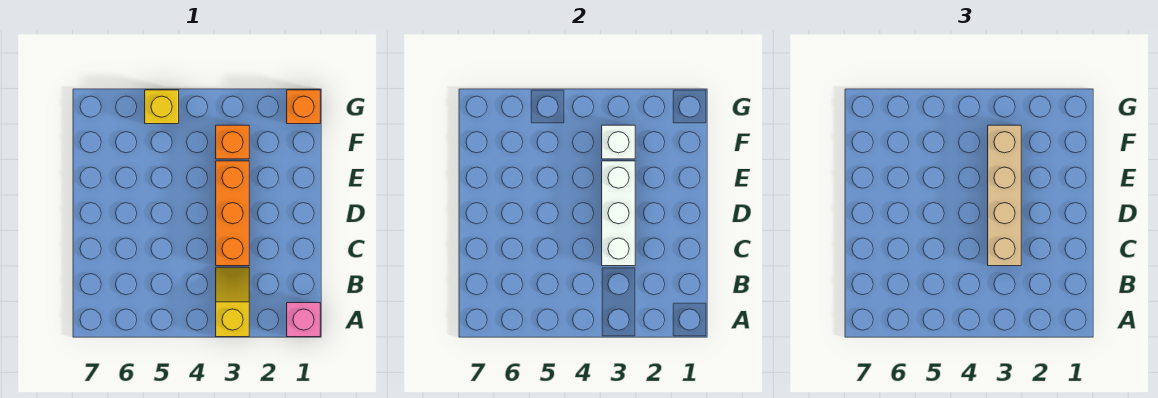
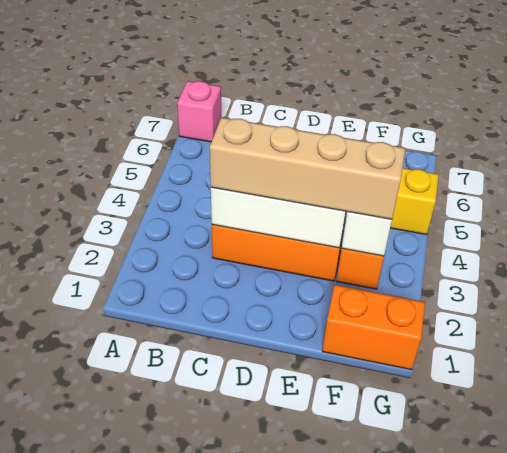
pink brick A1 level 1 -> pink brick A7 level 1
yellow slope A3:B3 level 1 top A -> none
orange brick G1 level 1 -> orange brick F1:G1 level 1

